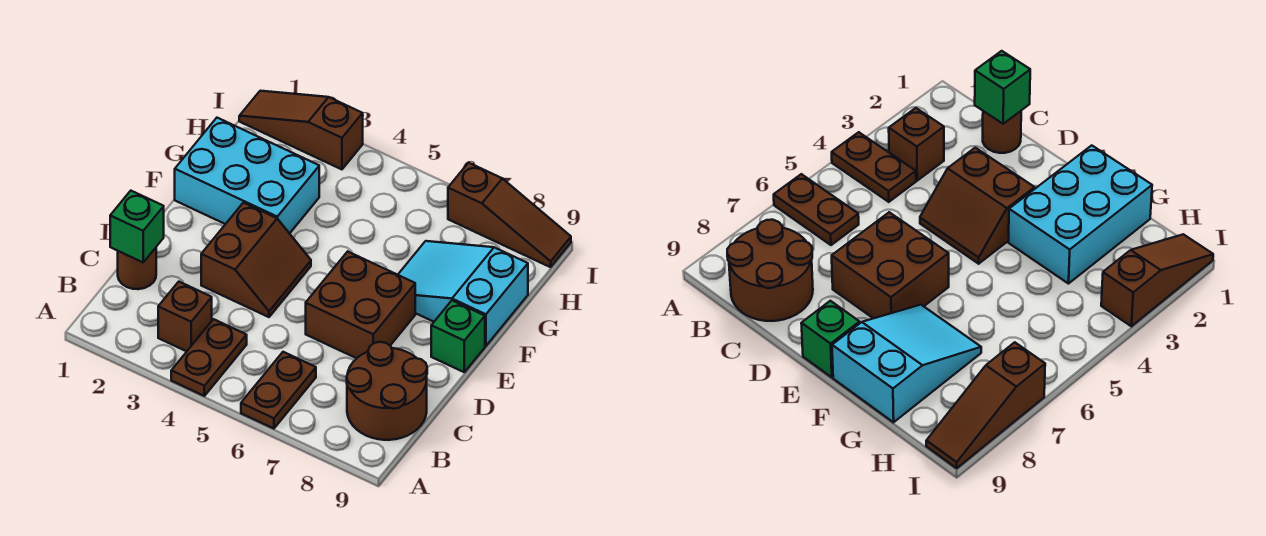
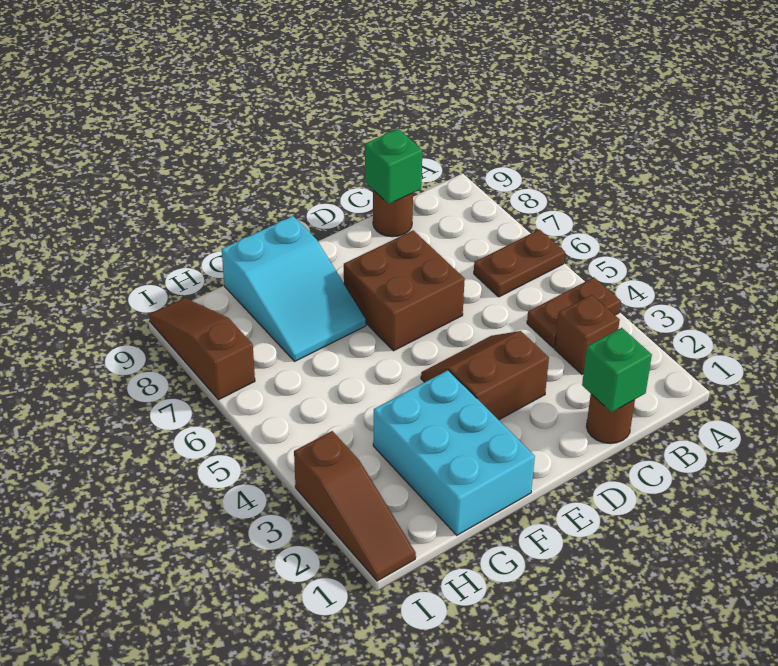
brown round brick B8:C9 level 1 -> brown round brick C9 level 1
green brick E9 level 1 -> green brick C9 level 2

